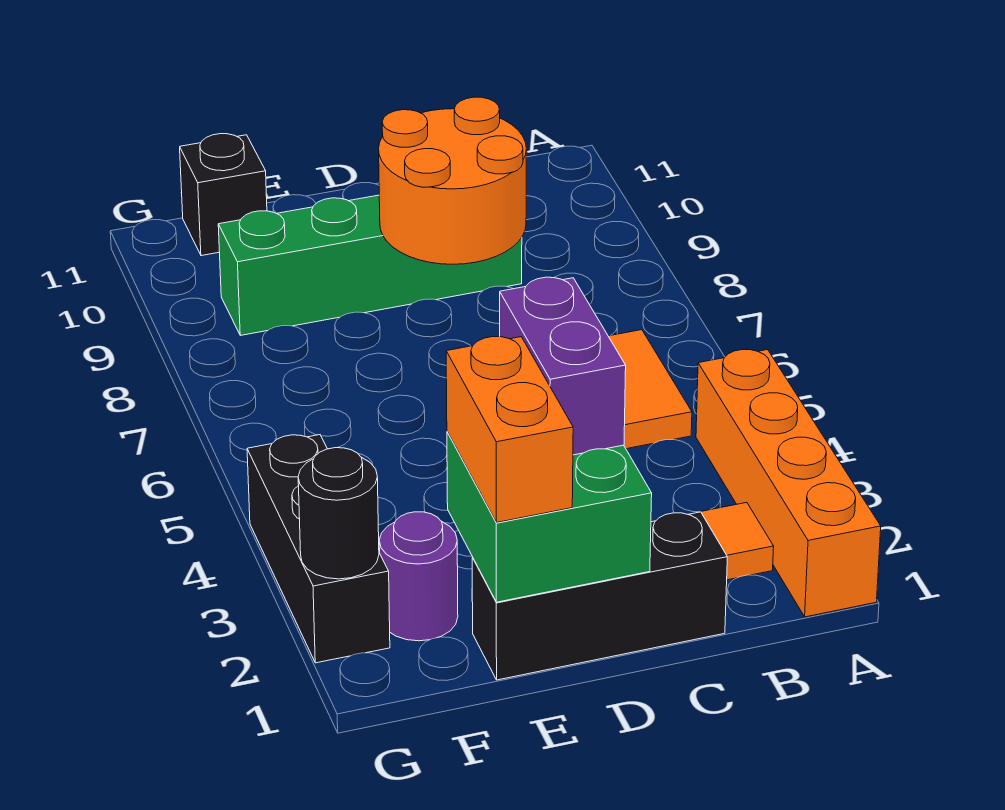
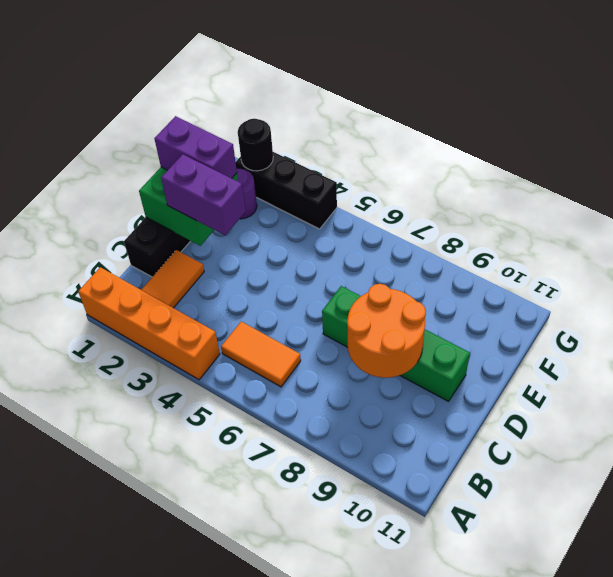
green brick C9:F9 level 1 -> green brick D7:D10 level 1
orange brick E1:E2 level 3 -> purple brick E1:E2 level 3
black brick F11 level 1 -> none

